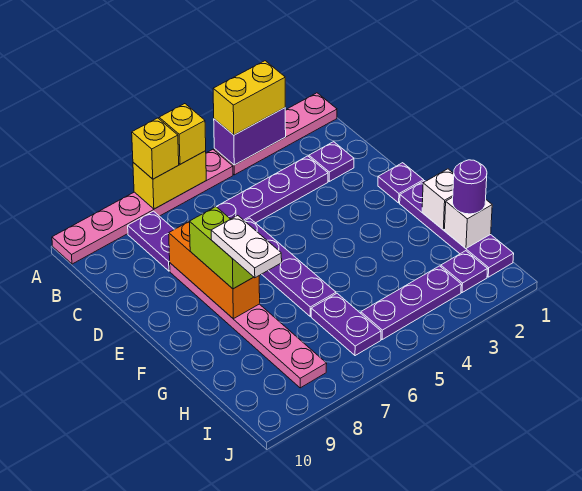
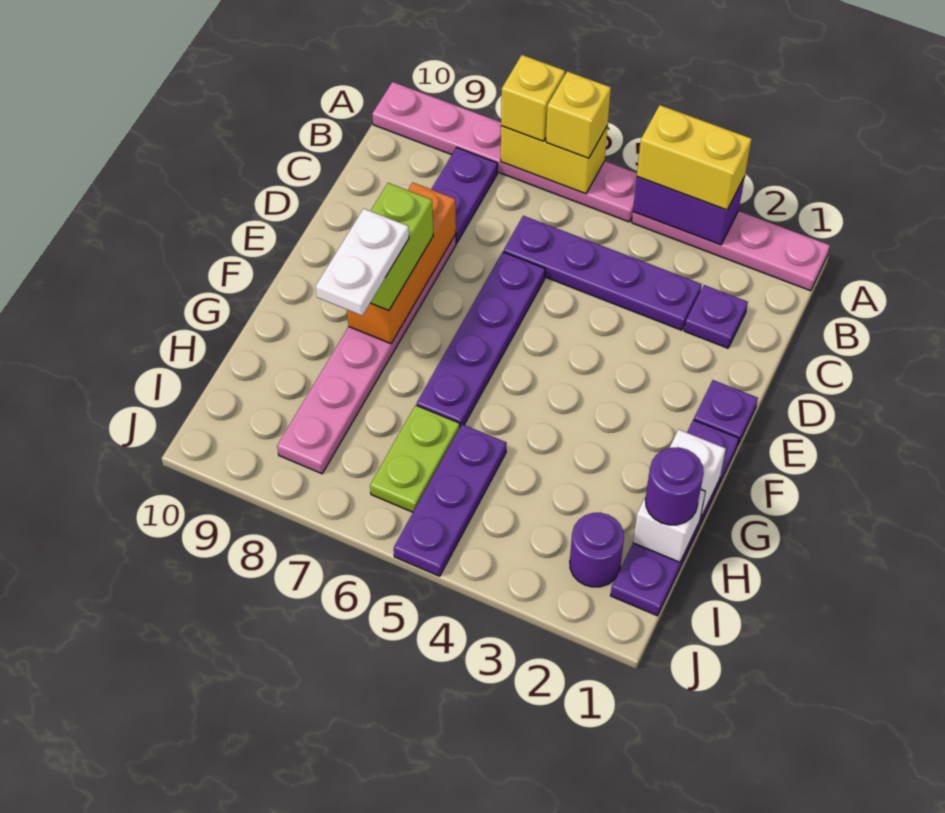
purple plate H6:I6 level 1 -> lime plate H6:I6 level 1
purple plate I2 level 1 -> purple round brick I2 level 1
purple plate I3:I5 level 1 -> purple plate H5:J5 level 1

